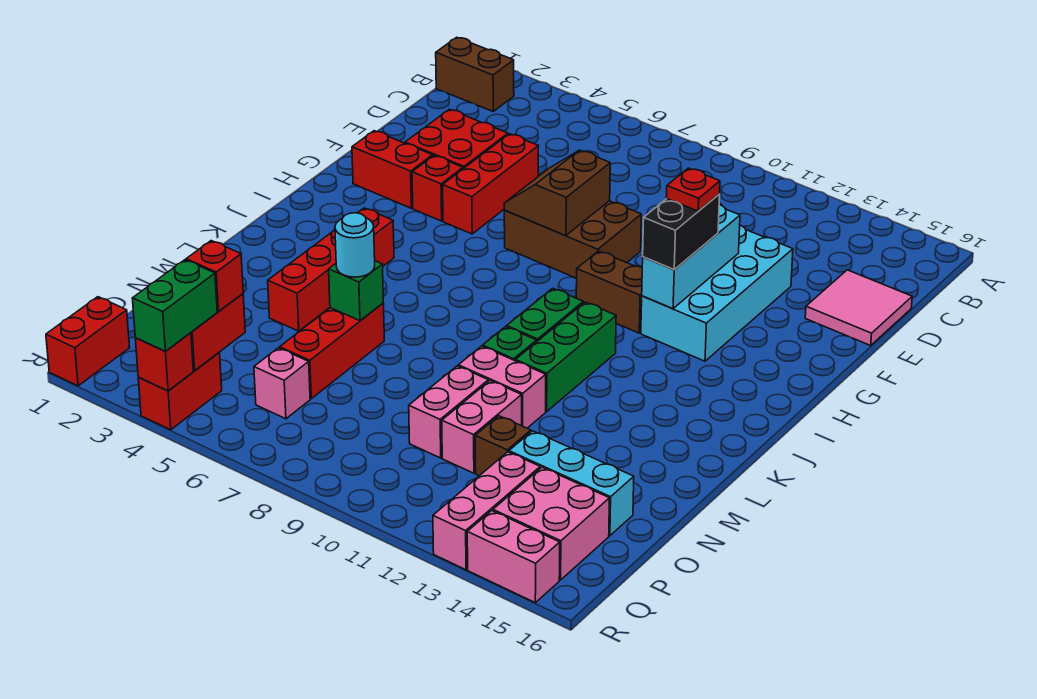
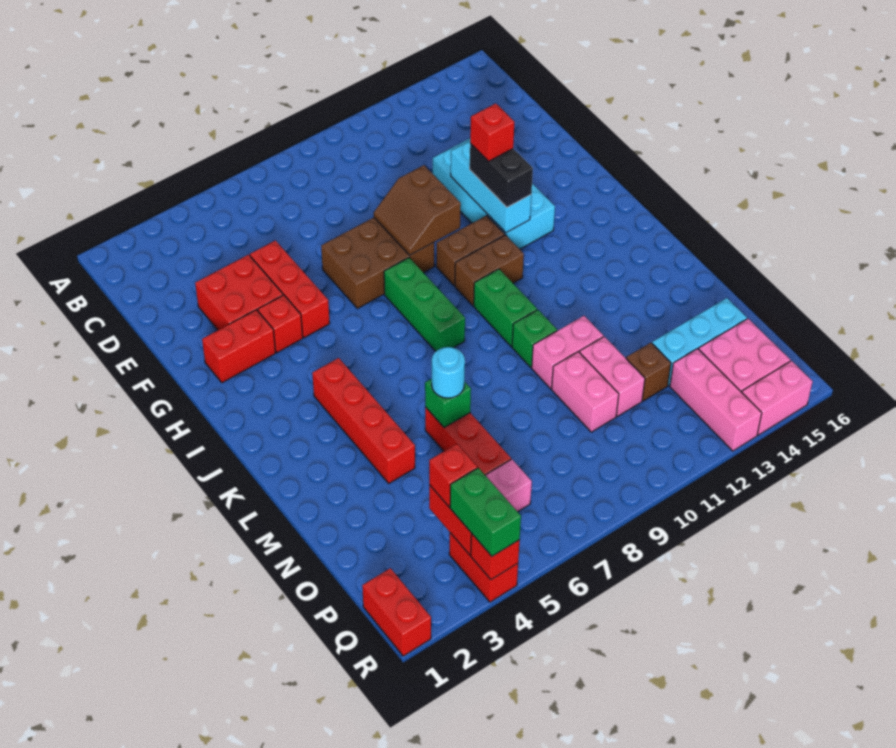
brown brick B1:B2 level 1 -> brown brick I10:I11 level 1
pink tile D15:E16 level 1 -> none
brown slope F7:G8 level 2 top 8 -> brown slope F9:G10 level 2 top 10
red plate G12 level 4 -> red brick G12 level 4
green brick J11:L11 level 1 -> green brick H8:J8 level 1

